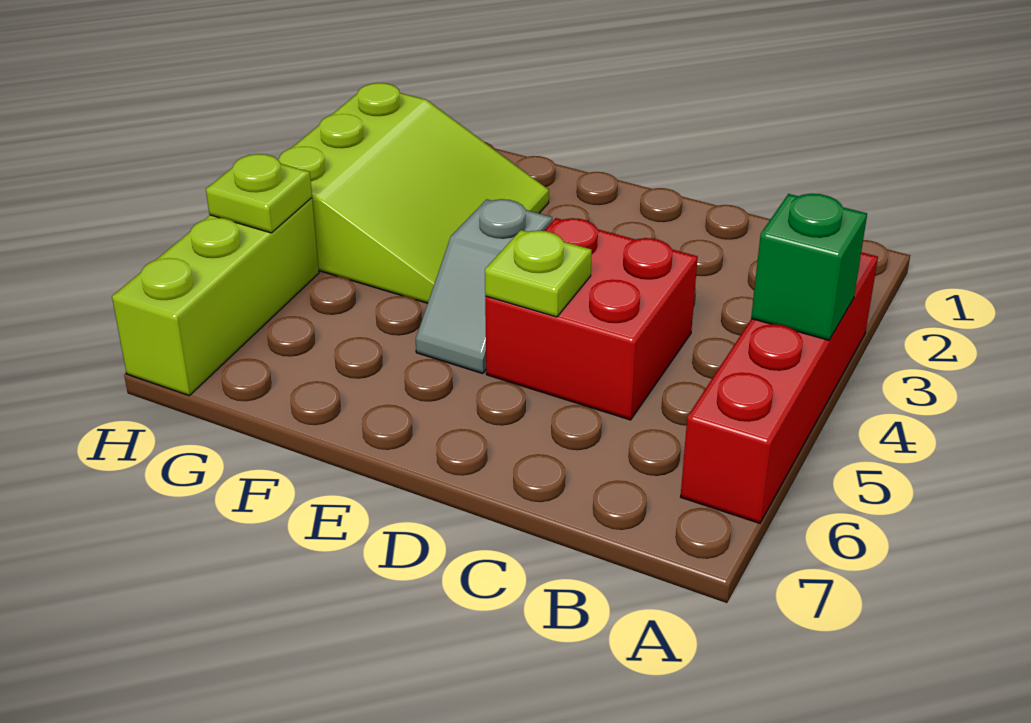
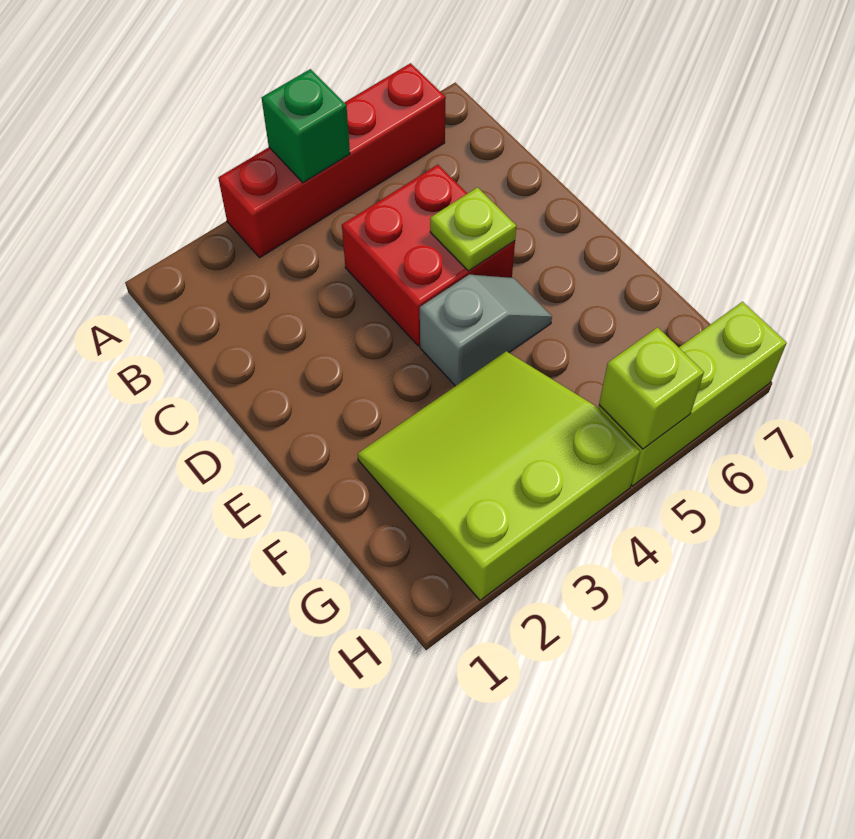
lime plate H5 level 2 -> lime brick H5 level 2

